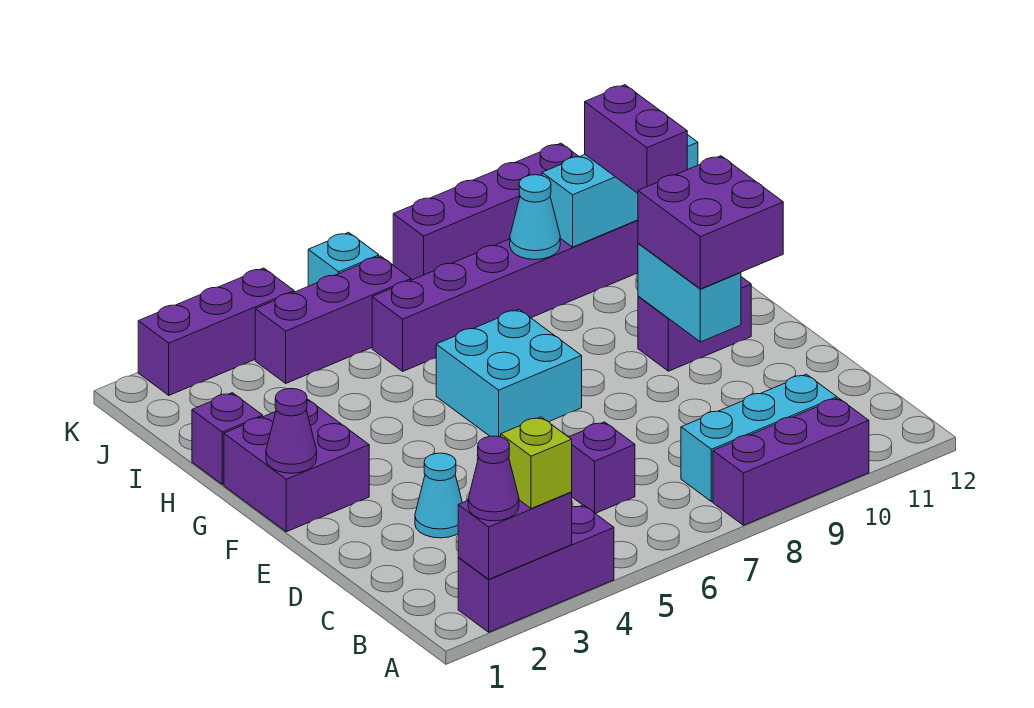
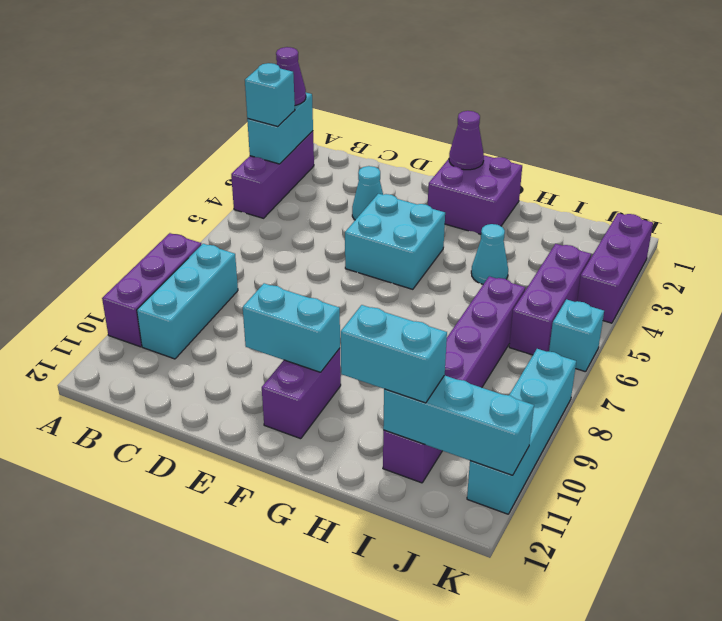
purple brick A2:A3 level 2 -> cyan brick A2:A3 level 2
lime brick A3 level 3 -> cyan brick A3 level 3
purple brick C6 level 1 -> none
purple brick E10:F11 level 3 -> none
cyan brick F6:G7 level 1 -> cyan brick E4:F5 level 1
purple brick H1 level 1 -> none
purple brick H11:I11 level 3 -> cyan brick H11:I11 level 3
cyan cone I9 level 2 -> cyan cone H4 level 1
cyan brick I10:I12 level 2 -> cyan brick I11:K11 level 2
purple brick K8:K11 level 1 -> cyan brick K8:K11 level 1

